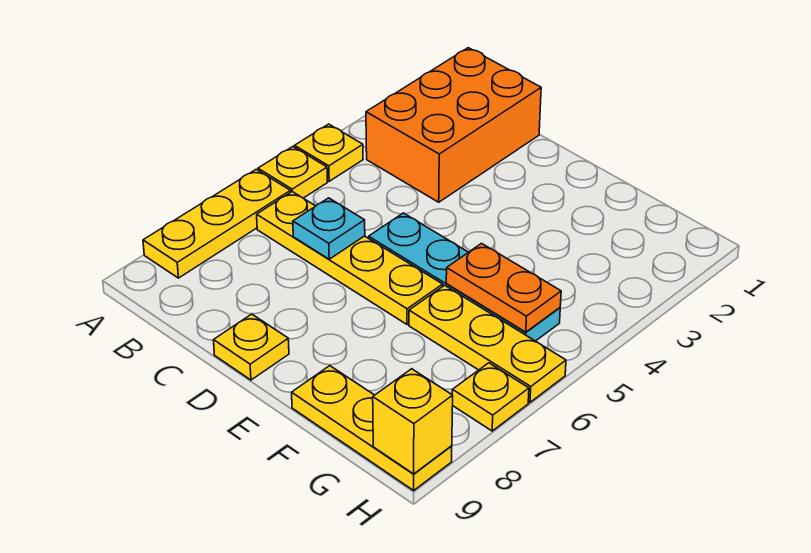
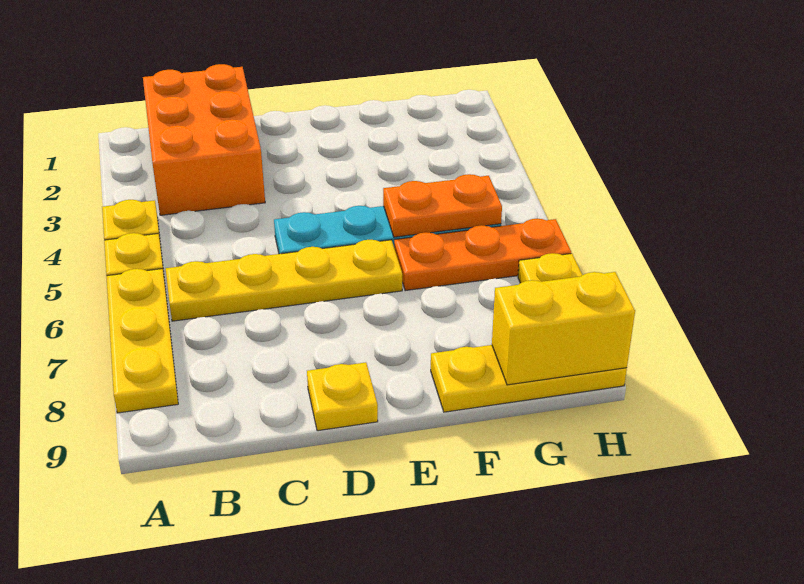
cyan plate C6 level 2 -> none
yellow plate F6:H6 level 1 -> orange plate F6:H6 level 1
yellow brick H9 level 2 -> yellow brick G9:H9 level 2

